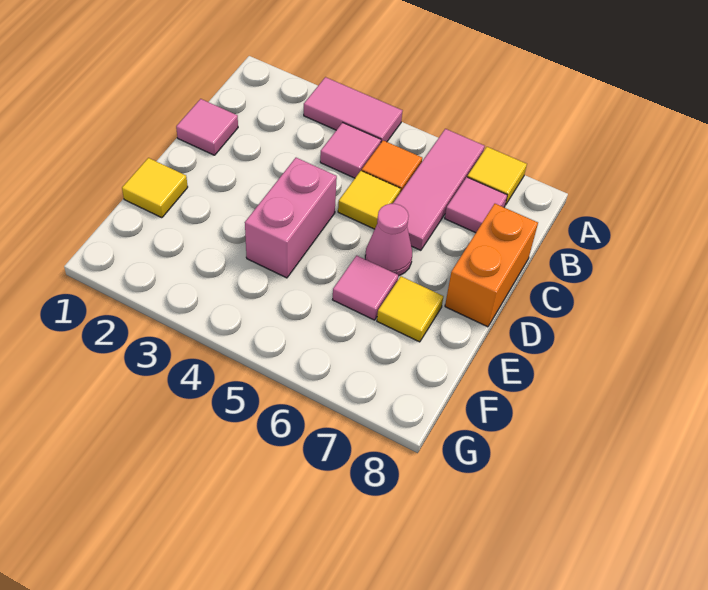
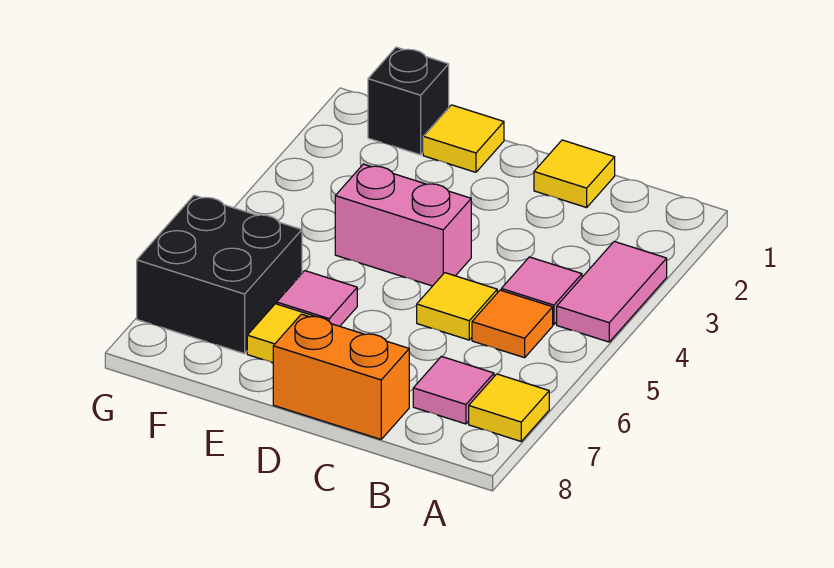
pink tile A6:C6 level 1 -> none
pink tile C1 level 1 -> yellow tile C1 level 1
pink cone D6 level 1 -> none
none -> black brick F1 level 1
none -> black brick F6:G7 level 1

